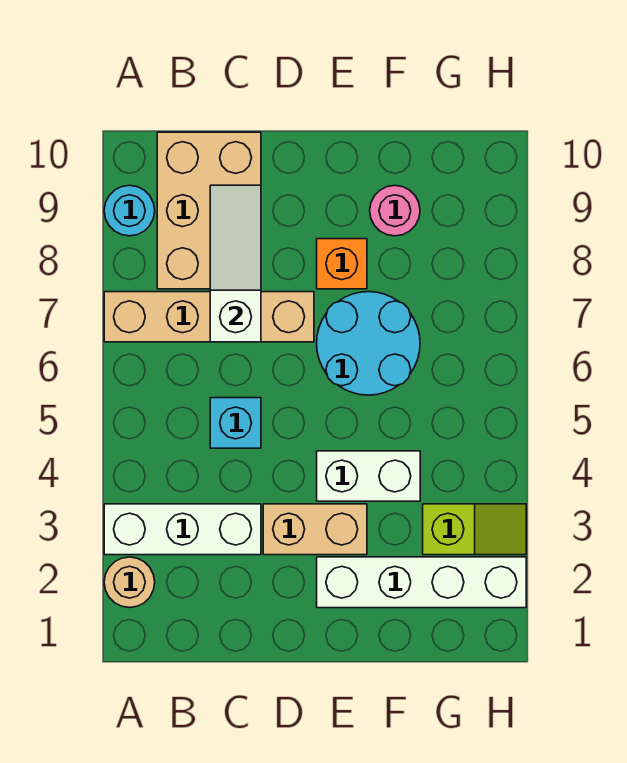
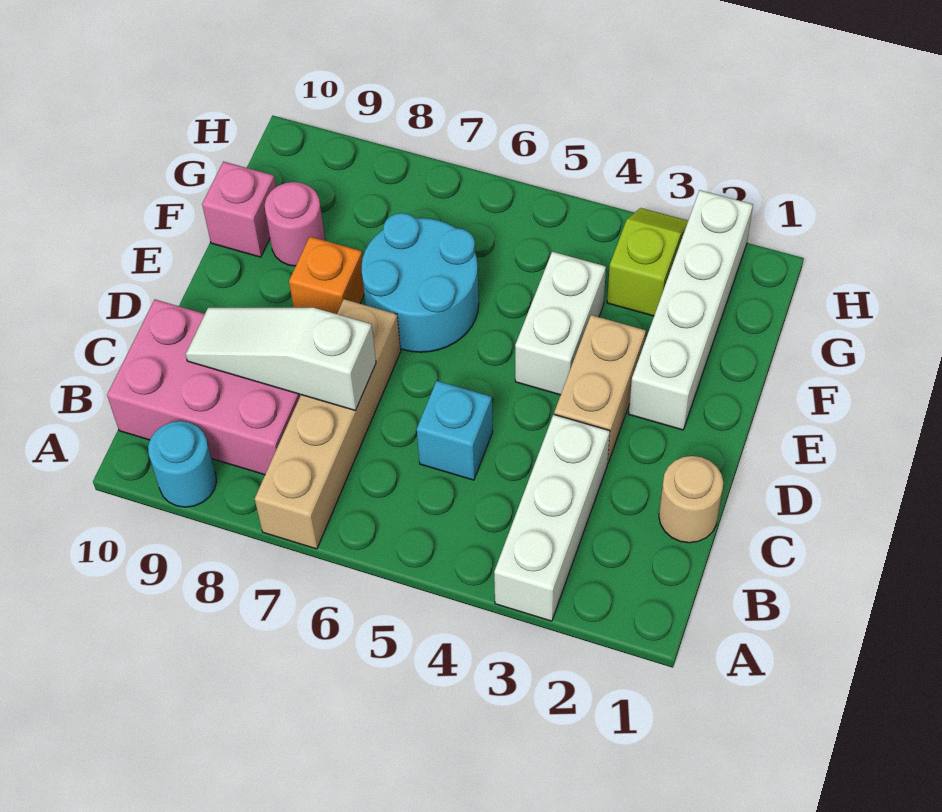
tan round brick A2 level 1 -> tan round brick C1 level 1
tan brick B8:C10 level 1 -> pink brick B8:C10 level 1
none -> pink brick F10 level 1

